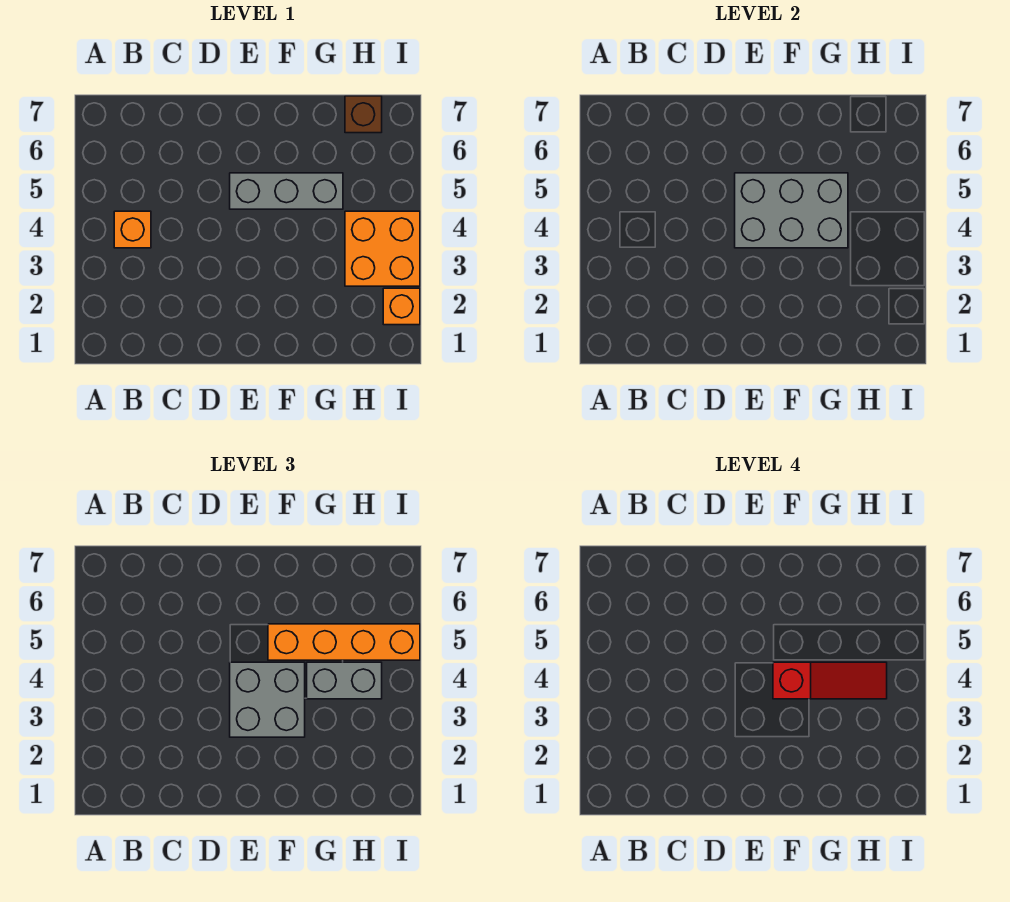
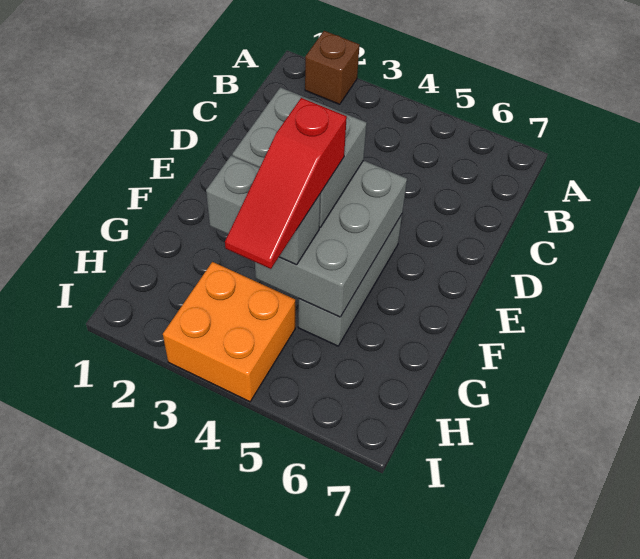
orange brick B4 level 1 -> none
orange brick F5:I5 level 3 -> none
grey brick G4:H4 level 3 -> grey brick G3:G4 level 3
brown brick H7 level 1 -> brown brick A2 level 1
orange brick I2 level 1 -> none

